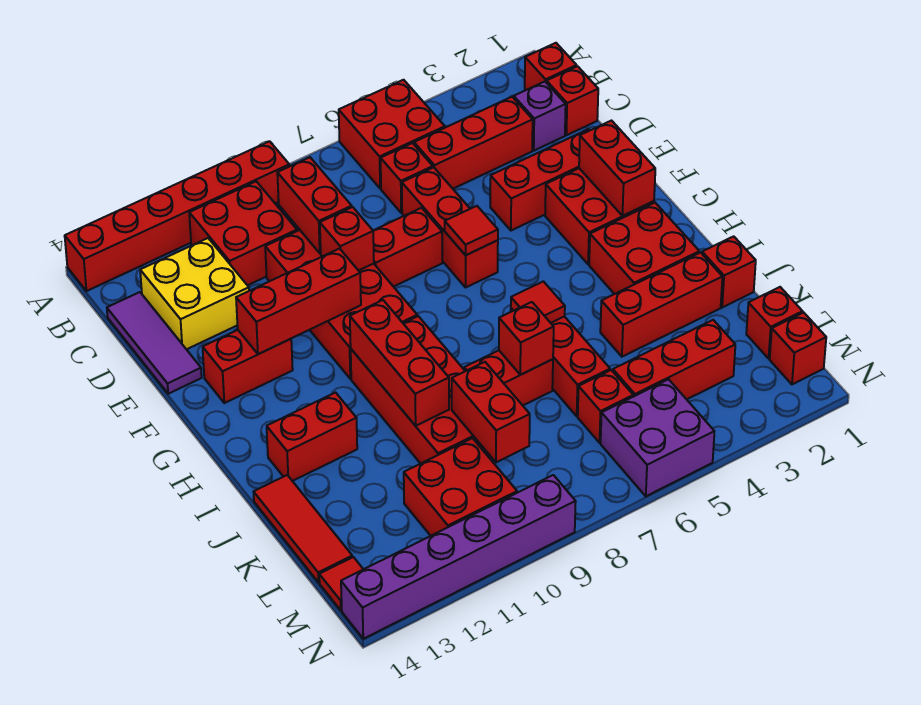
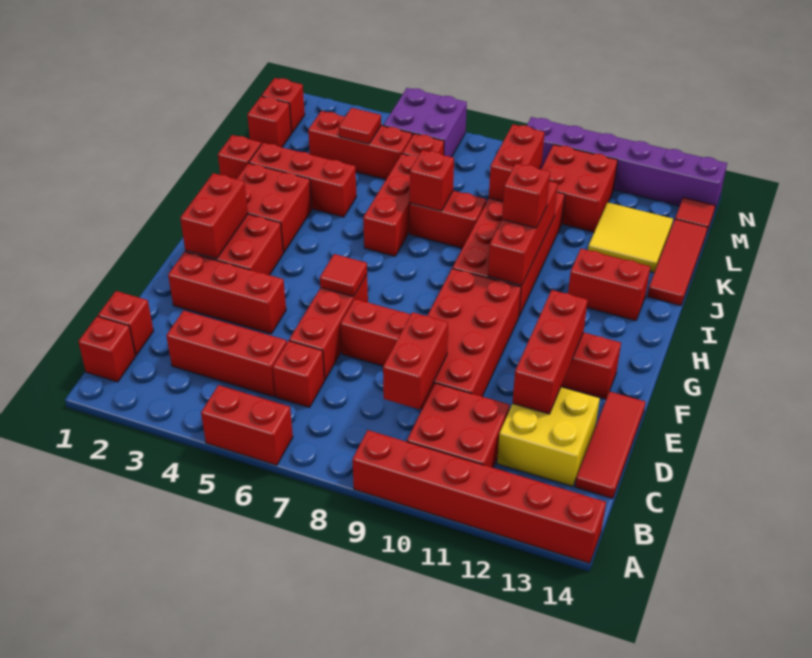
red brick A5:B6 level 1 -> red brick A5:A6 level 1
purple brick C2 level 1 -> none
purple tile C14:E14 level 1 -> red tile C14:E14 level 1
red brick E9 level 2 -> red brick I10 level 3
red brick F10:F12 level 2 -> red brick D12:F12 level 2
red tile I6 level 2 -> red tile L4 level 2
none -> yellow tile K12:L13 level 1

